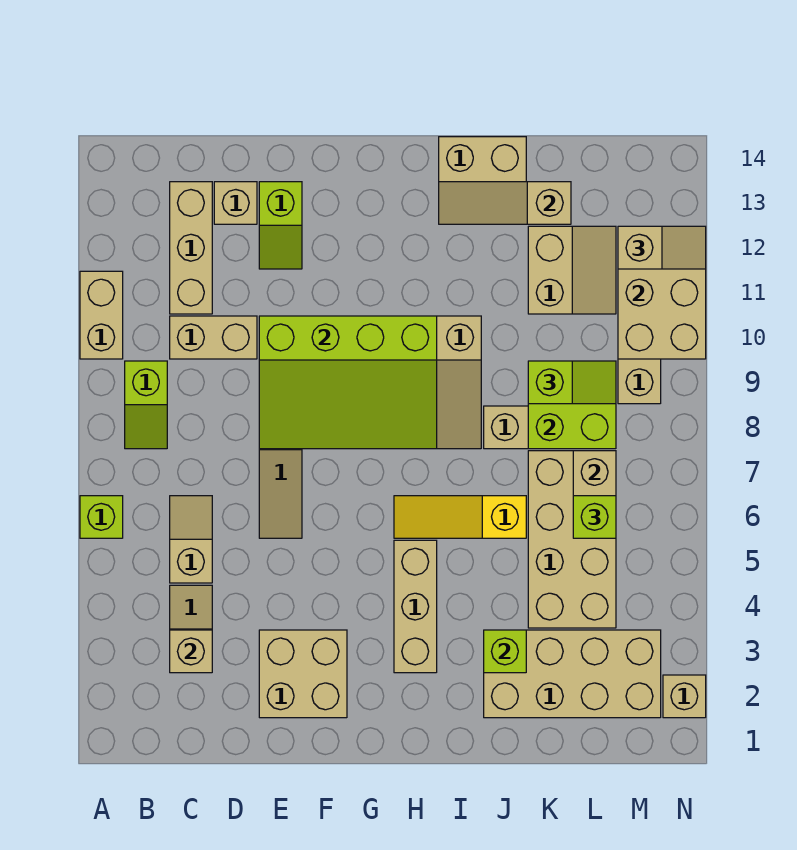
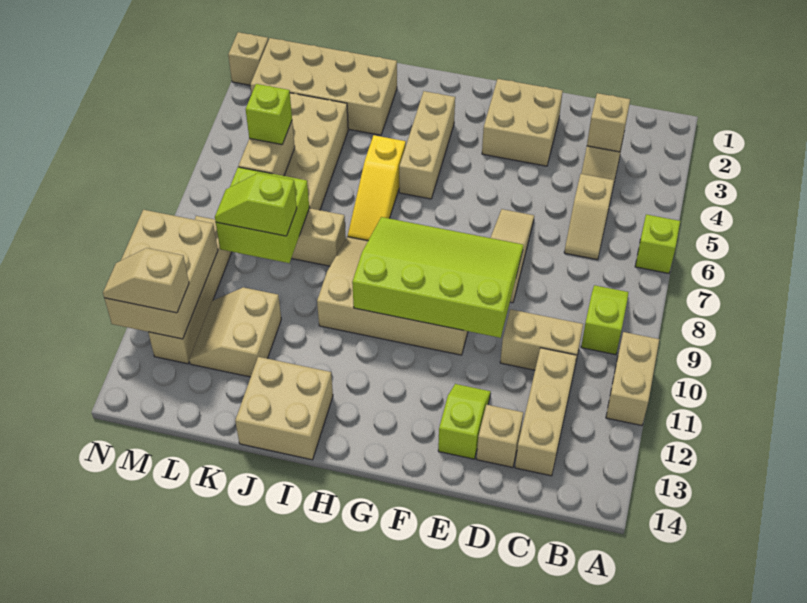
yellow slope H6:J6 level 1 top J -> yellow slope I5:I7 level 1 top 5
tan slope I13:K13 level 2 top K -> none
lime brick J3 level 2 -> none

